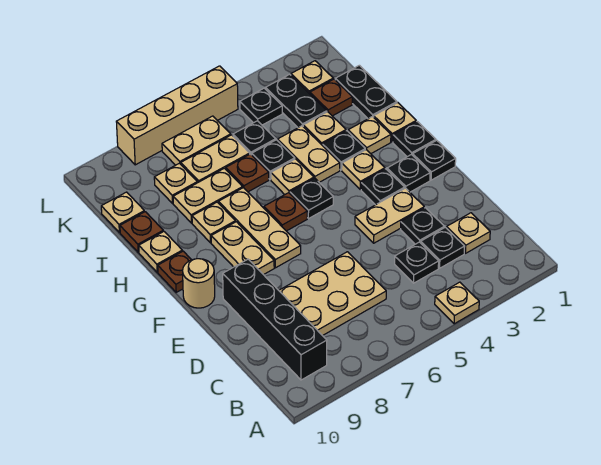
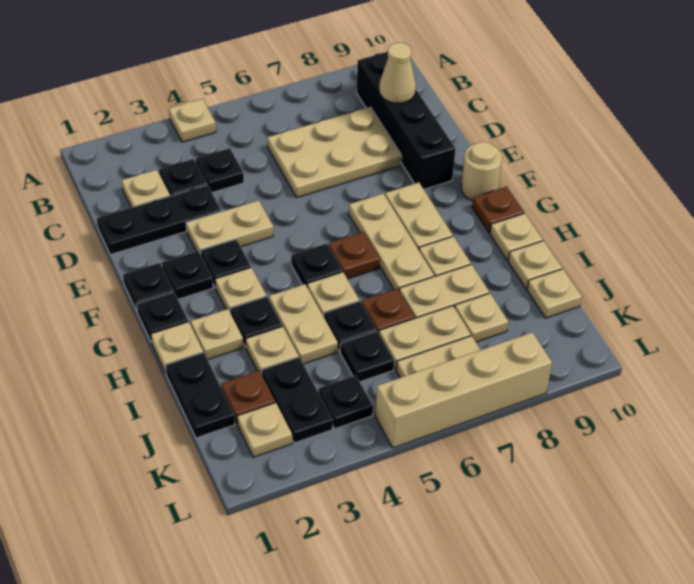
none -> tan cone C9 level 2
black plate D3 level 1 -> black plate D1:D3 level 1
brown plate I10 level 1 -> tan plate I10 level 1

